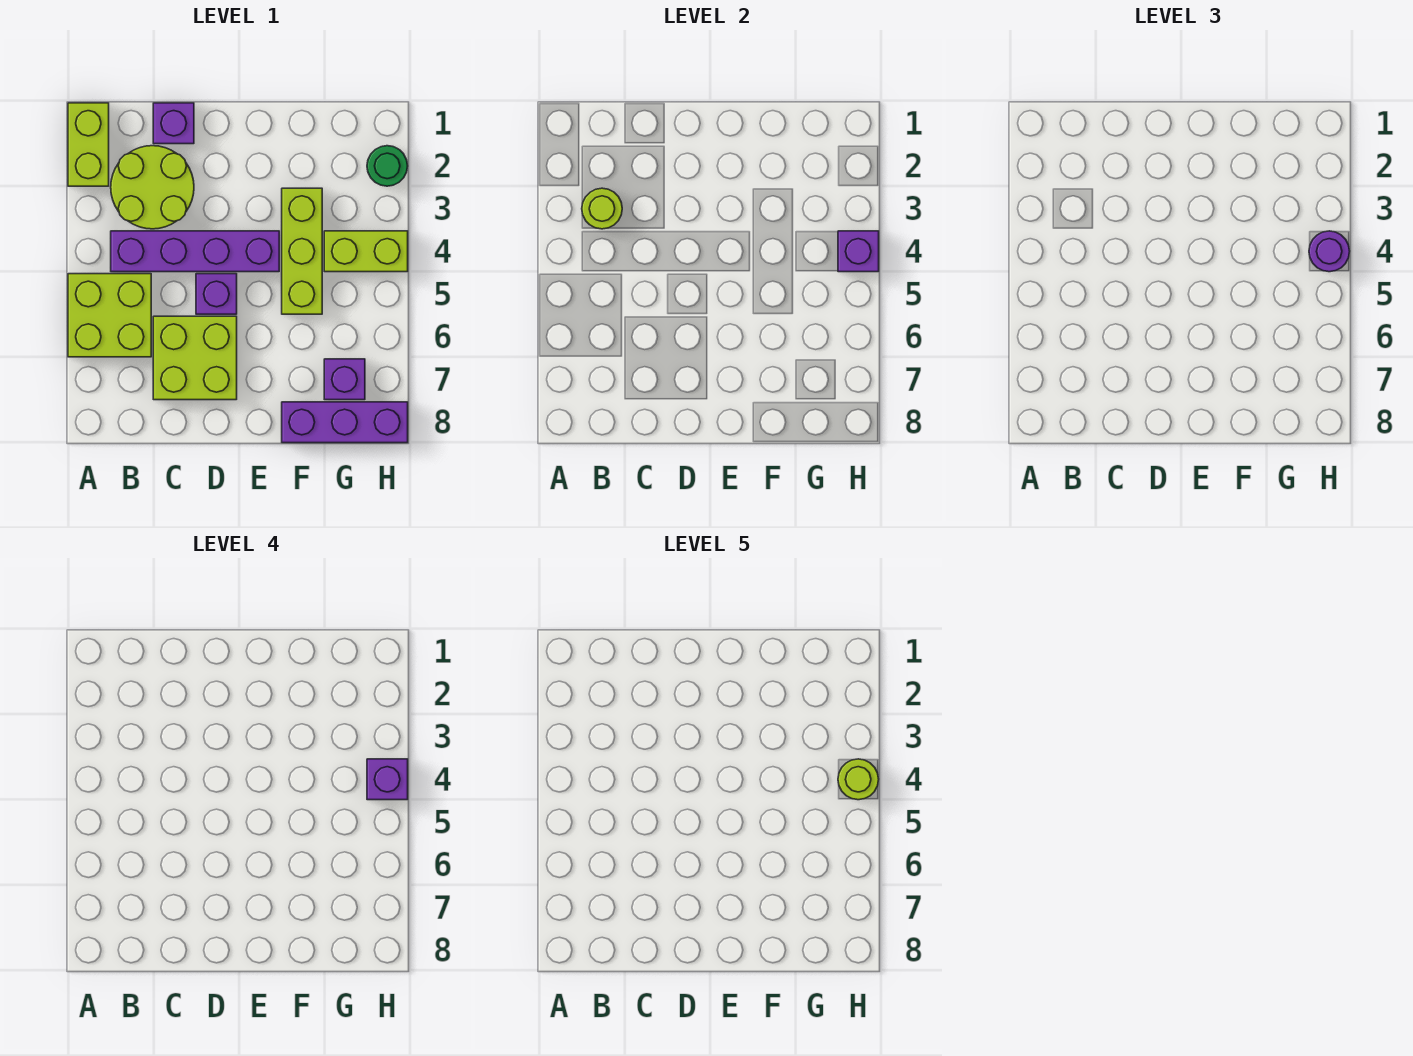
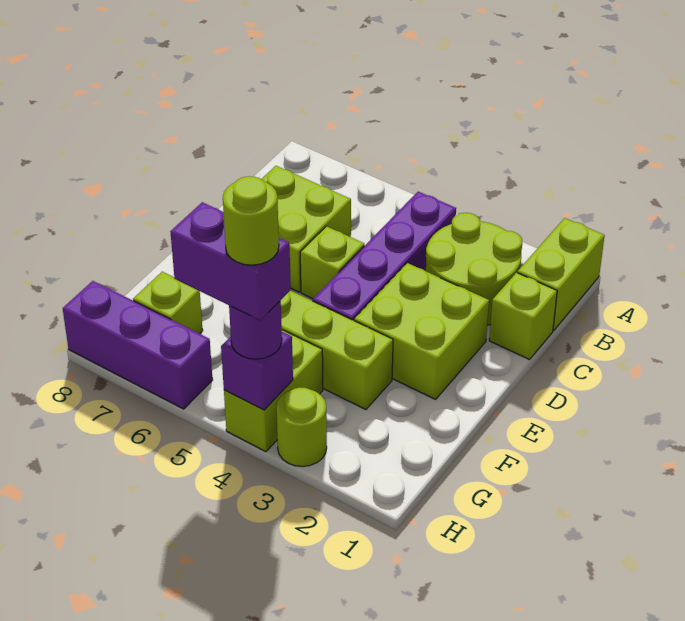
lime brick A1:A2 level 1 -> lime brick A1:B1 level 1
lime brick A5:B6 level 1 -> lime brick D2:E3 level 1
lime round brick B3 level 2 -> lime round brick H3 level 1
purple brick C1 level 1 -> lime brick C1 level 1
purple brick D5 level 1 -> lime brick D5 level 1
purple brick F8:H8 level 1 -> purple brick H6:H8 level 1
purple brick G7 level 1 -> lime brick G7 level 1
green round brick H2 level 1 -> none
purple brick H4 level 4 -> purple brick H4:H5 level 4

